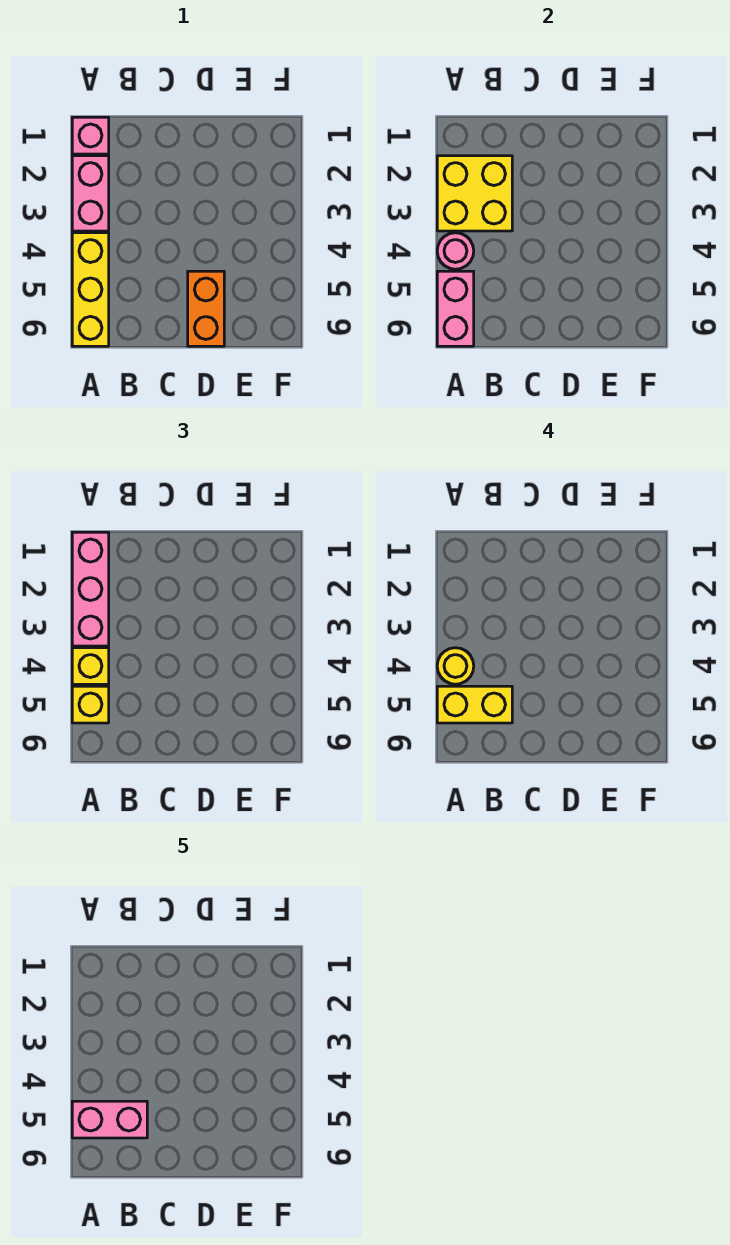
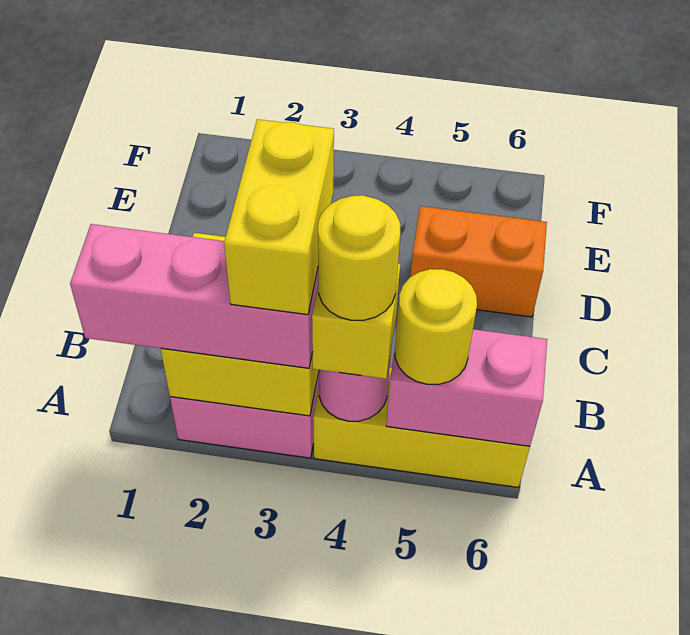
pink brick A1 level 1 -> none
yellow brick A5 level 3 -> yellow round brick A5 level 3
yellow brick A5:B5 level 4 -> yellow brick A3:B3 level 4
pink brick A5:B5 level 5 -> none

